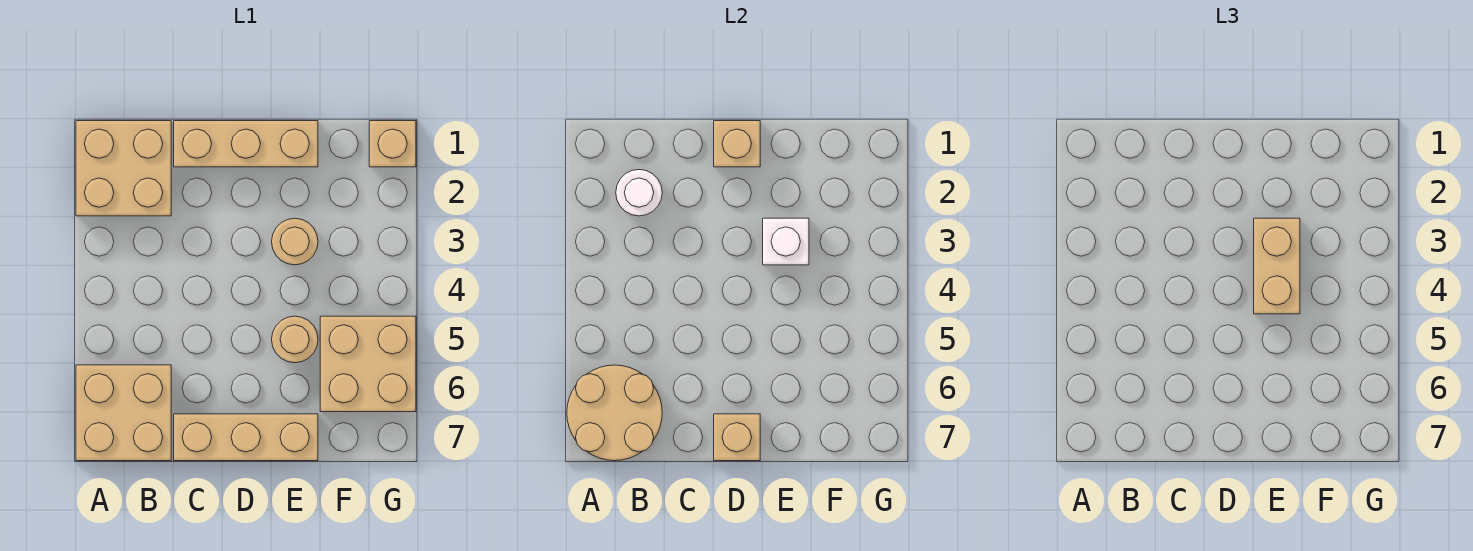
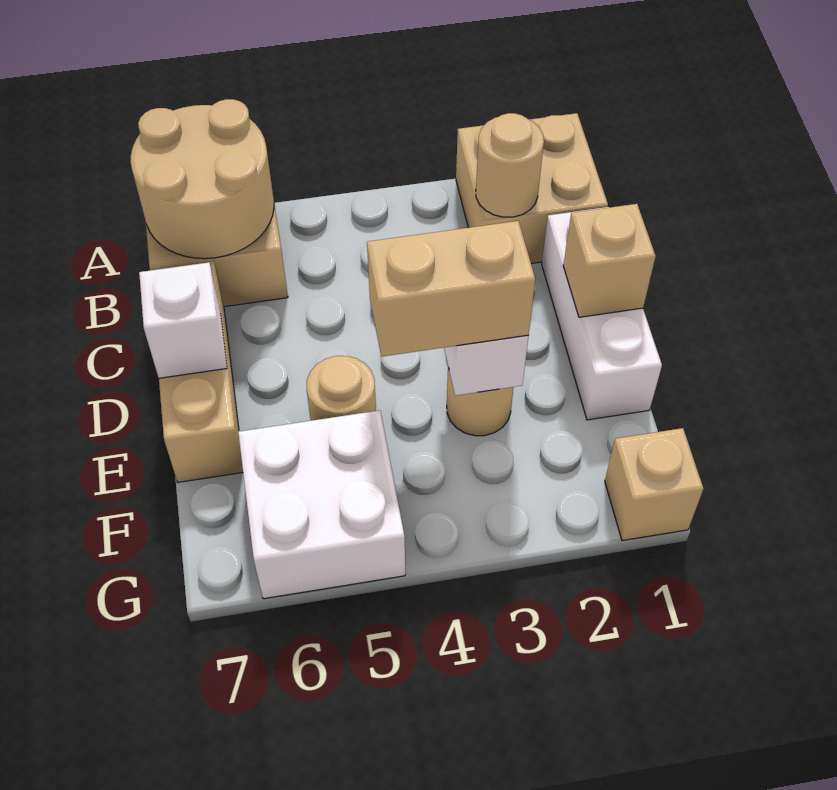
white round brick B2 level 2 -> tan round brick B2 level 2
tan brick C1:E1 level 1 -> white brick C1:E1 level 1
tan brick D7 level 2 -> white brick D7 level 2
tan brick F5:G6 level 1 -> white brick F5:G6 level 1

